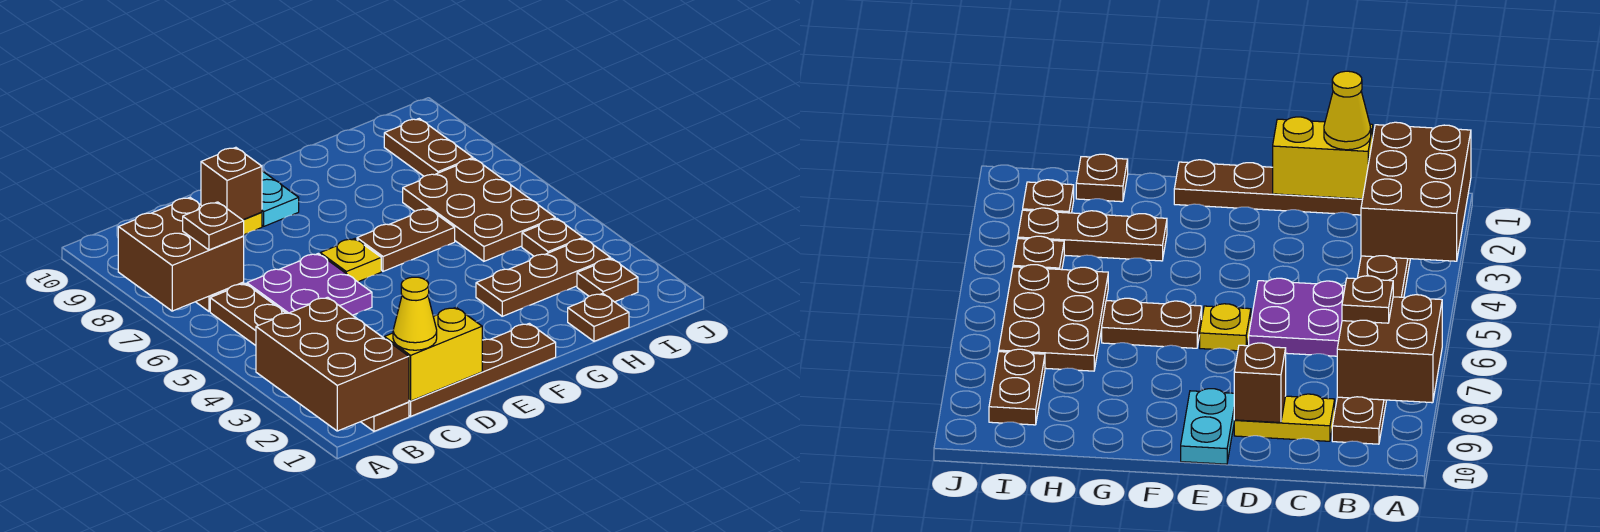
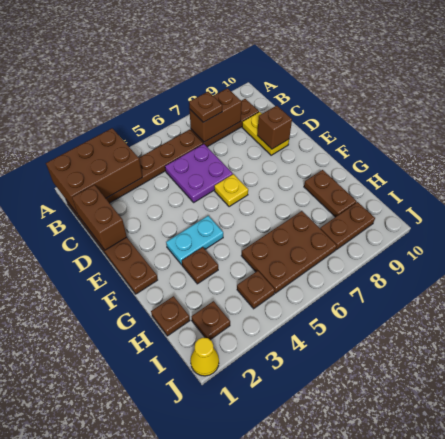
brown brick A7:B8 level 2 -> brown brick B7:B8 level 2
yellow brick C1:D1 level 2 -> brown brick C1:D1 level 2
yellow cone C1 level 3 -> yellow cone J1 level 1
cyan plate E9:E10 level 1 -> cyan plate F3:F4 level 1
brown plate F6:G6 level 1 -> brown plate G9:H9 level 1
brown plate G3:I3 level 1 -> brown plate G3 level 1

